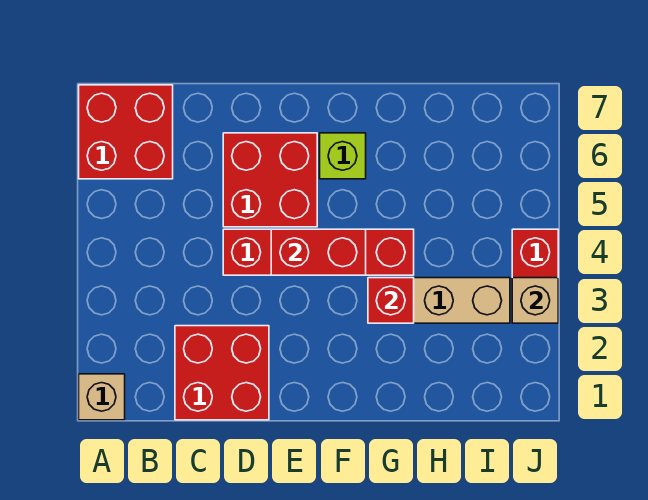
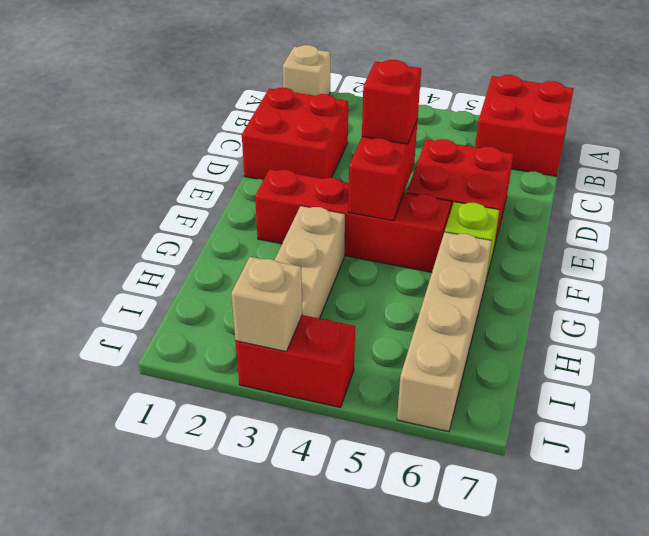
red brick D4:G4 level 1 -> red brick F2:F5 level 1
red brick G3 level 2 -> red brick E4 level 3
none -> tan brick G6:J6 level 1

